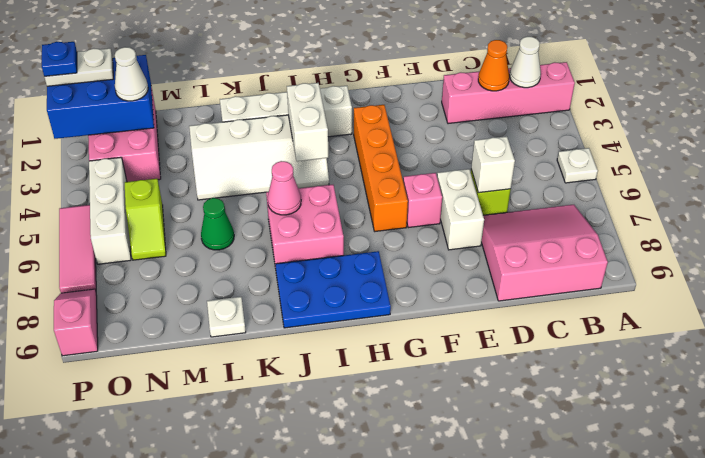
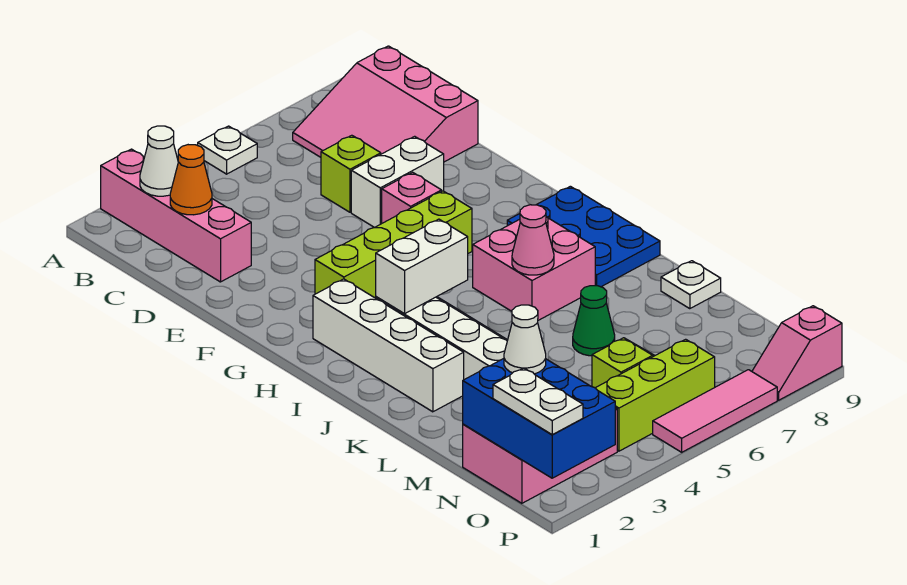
white brick D6 level 2 -> none
orange brick G3:G6 level 1 -> lime brick G3:G6 level 1
white brick O4:O6 level 1 -> lime brick O4:O6 level 1
blue plate P1 level 4 -> none

